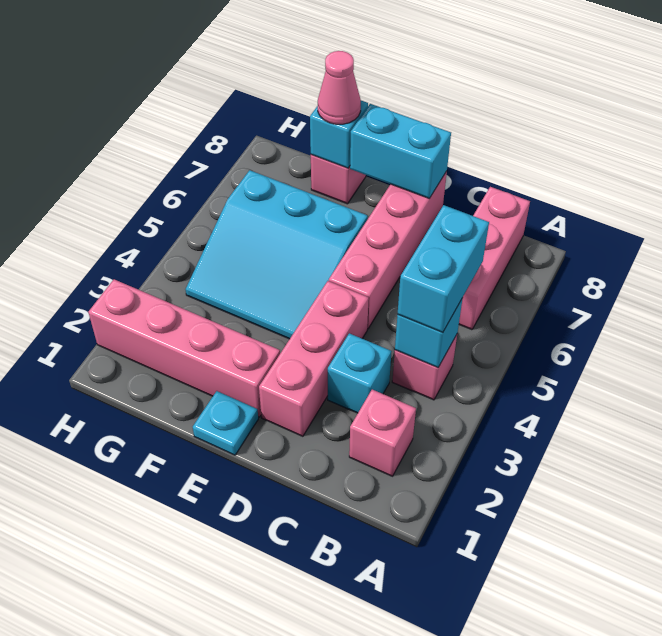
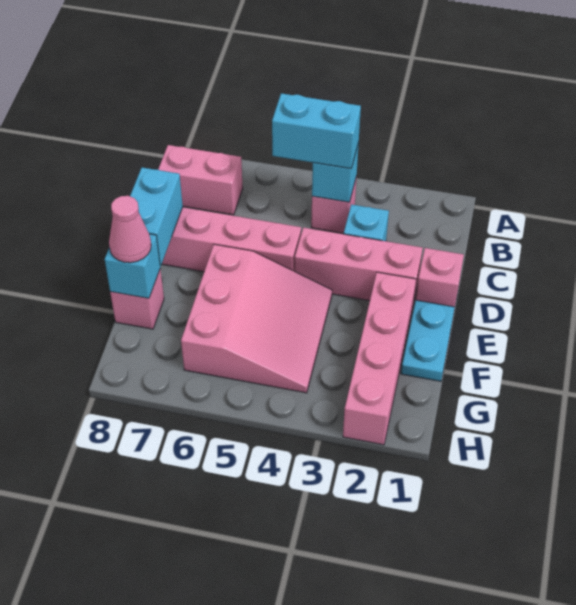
pink brick B2 level 1 -> pink brick D1 level 1
pink brick B6:B8 level 1 -> pink brick B7:B8 level 1
cyan plate E1 level 1 -> cyan plate E1:F1 level 1
cyan slope E4:G6 level 1 top 6 -> pink slope E4:G6 level 1 top 6

